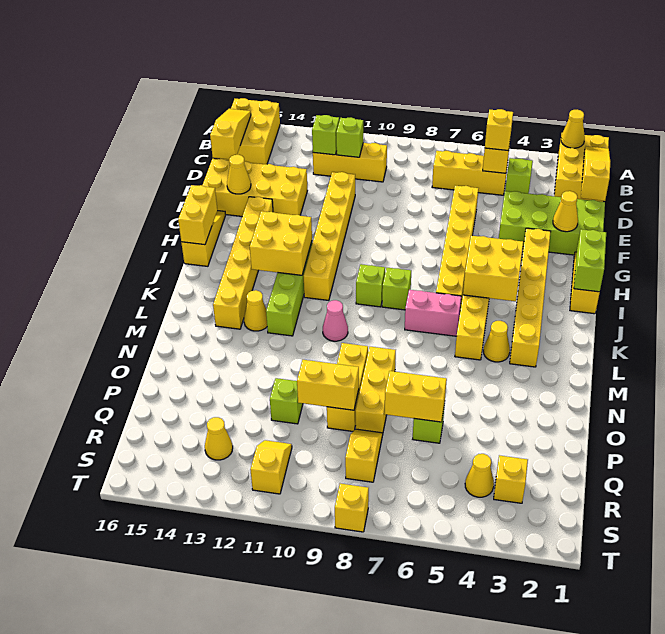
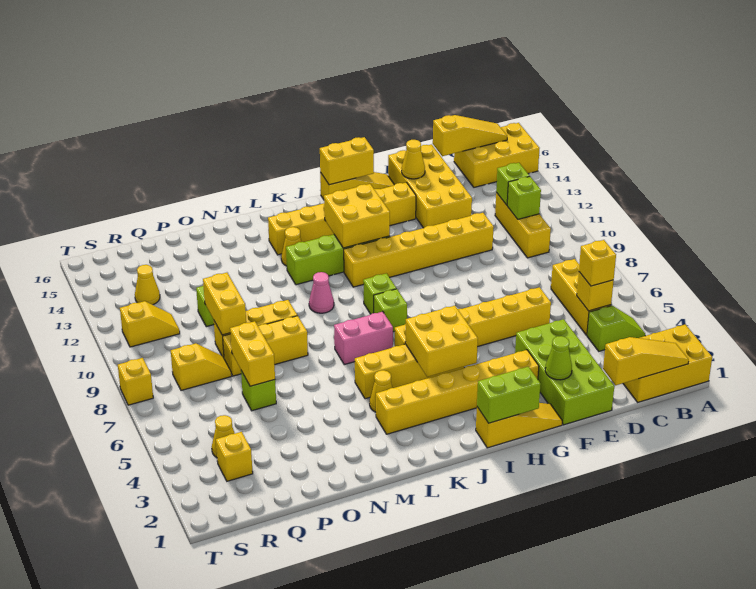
yellow cone A2 level 2 -> none
yellow cone F2 level 2 -> lime cone F2 level 2
pink brick K6:K7 level 1 -> pink brick K7:L7 level 1

